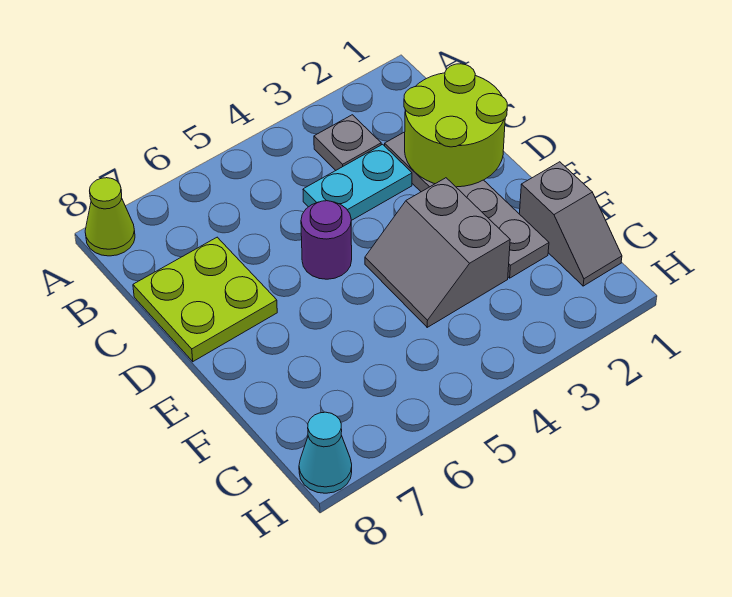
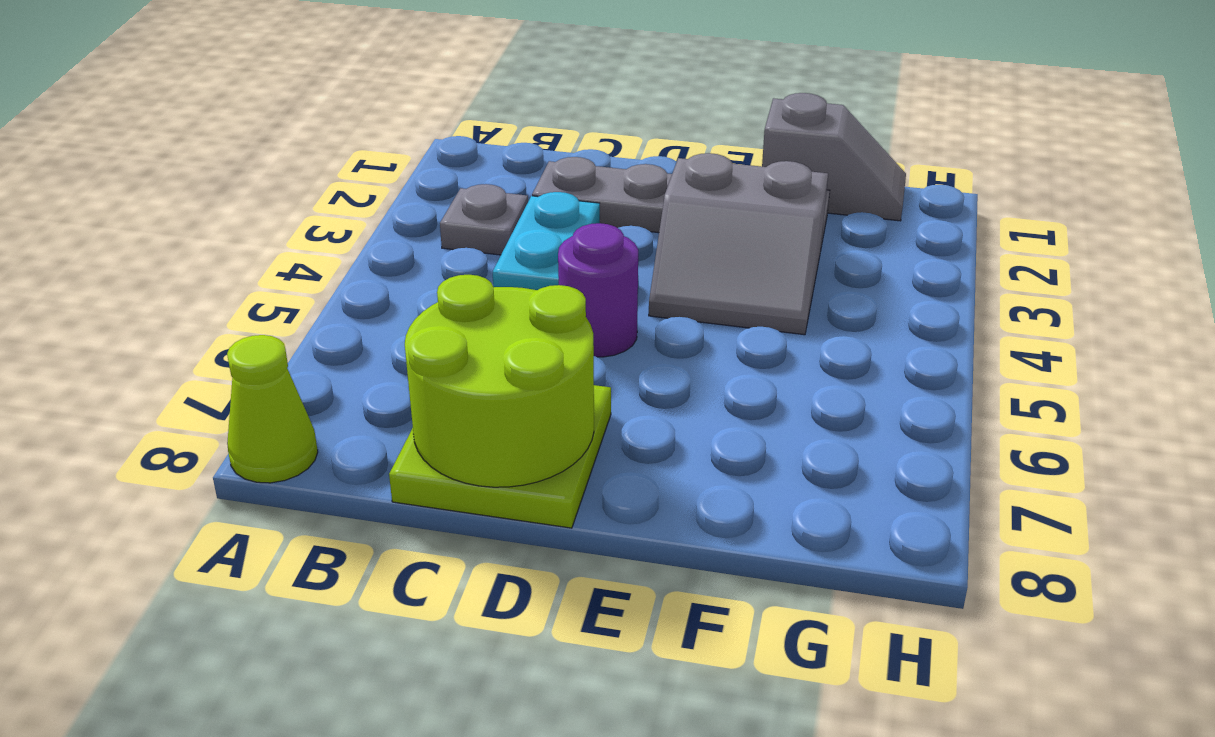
lime round brick C1:D2 level 2 -> lime round brick C7:D8 level 2
cyan cone H8 level 1 -> none

